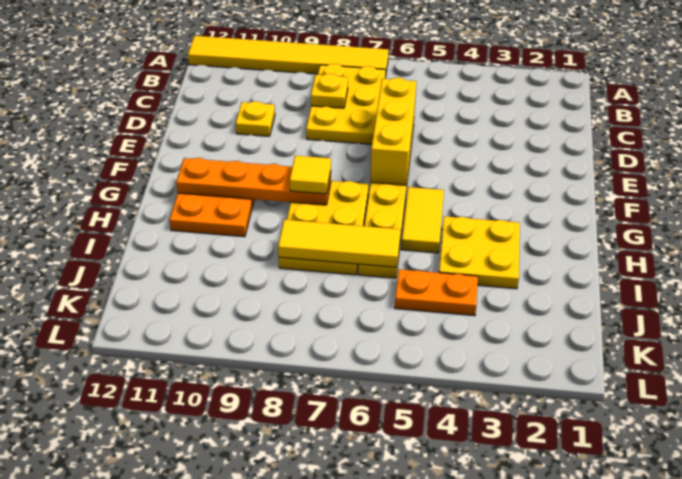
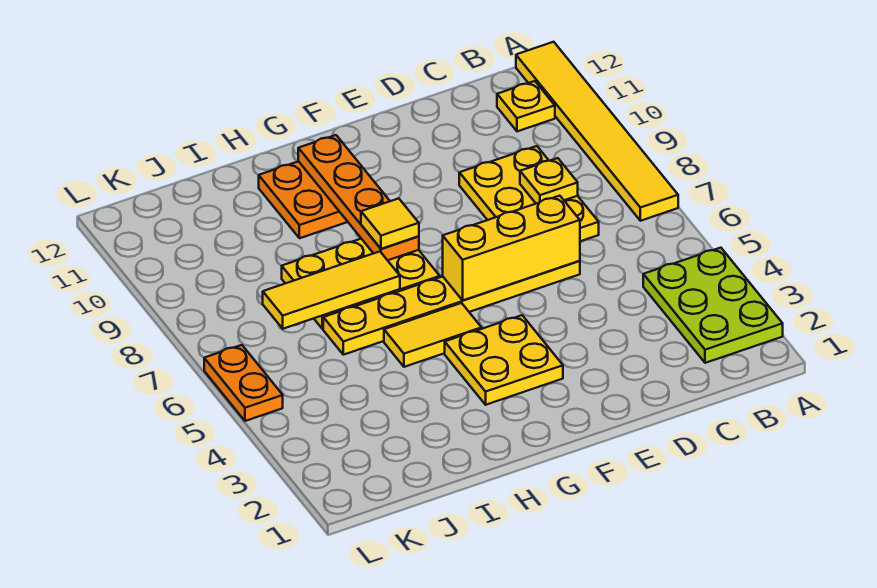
none -> lime plate A2:B4 level 1
yellow plate B7:D8 level 1 -> yellow plate C7:D9 level 1
yellow plate D10 level 1 -> yellow plate B11 level 1
yellow plate H3:I4 level 1 -> yellow plate F3:G4 level 1
yellow tile I6:I8 level 2 -> yellow tile H7:J7 level 2
orange plate J4:J5 level 1 -> orange plate L5:L6 level 1

